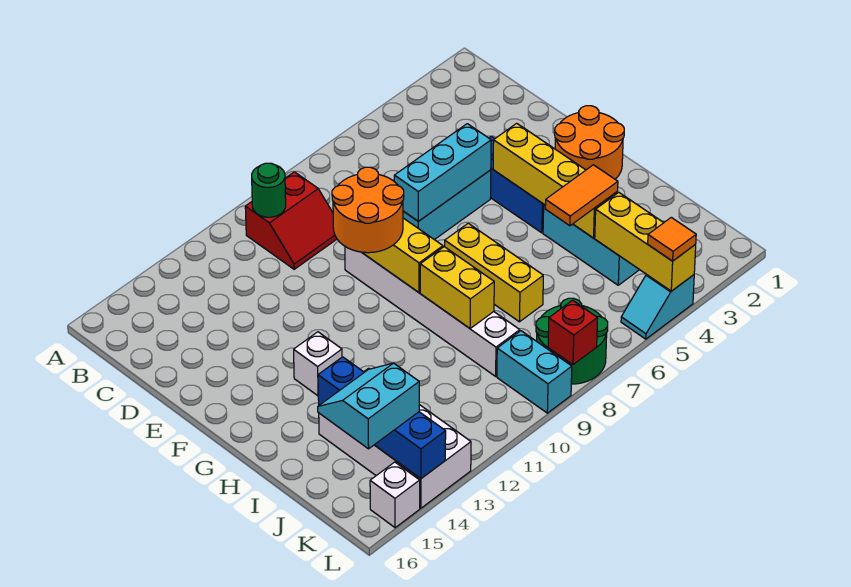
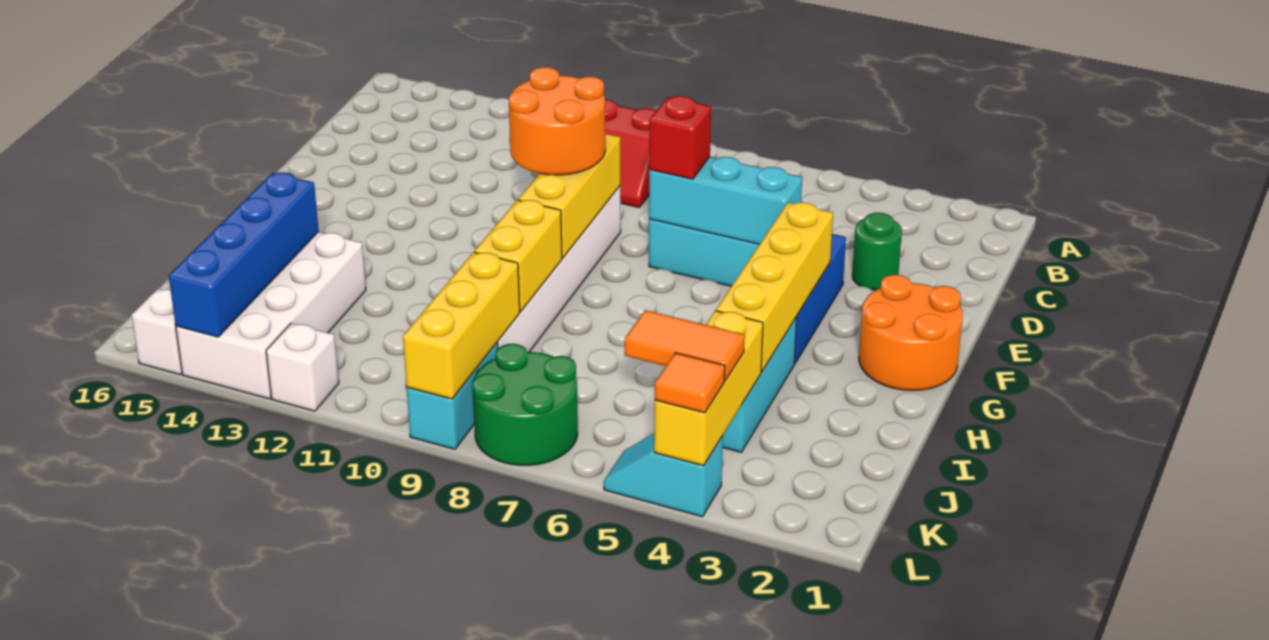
green round brick B10 level 2 -> green round brick D3 level 1
yellow brick G7:I7 level 1 -> yellow brick J9:L9 level 2
white brick G13 level 1 -> white brick L12 level 1
orange tile I4:I5 level 3 -> orange tile K4:K5 level 3
cyan slope J14:K15 level 3 top K -> none
red brick L8 level 2 -> red brick E7 level 3

